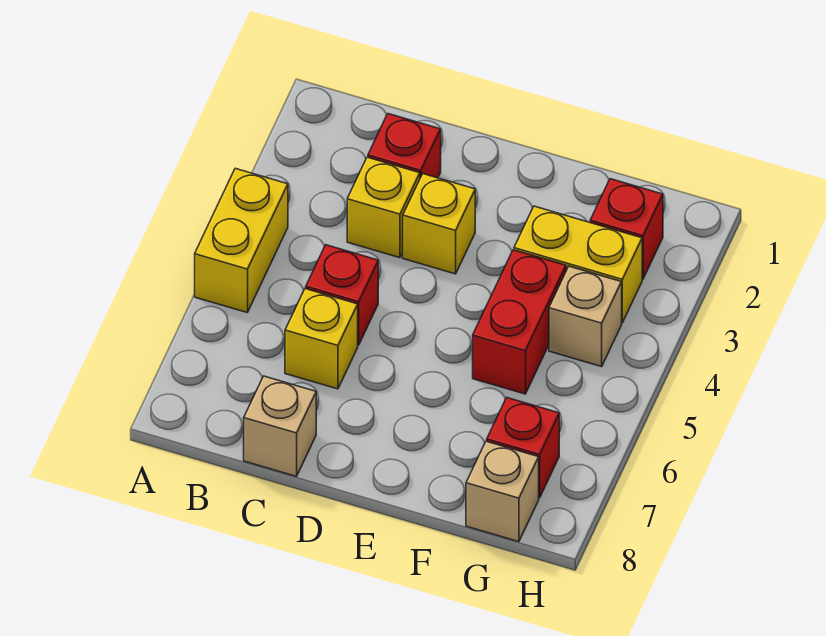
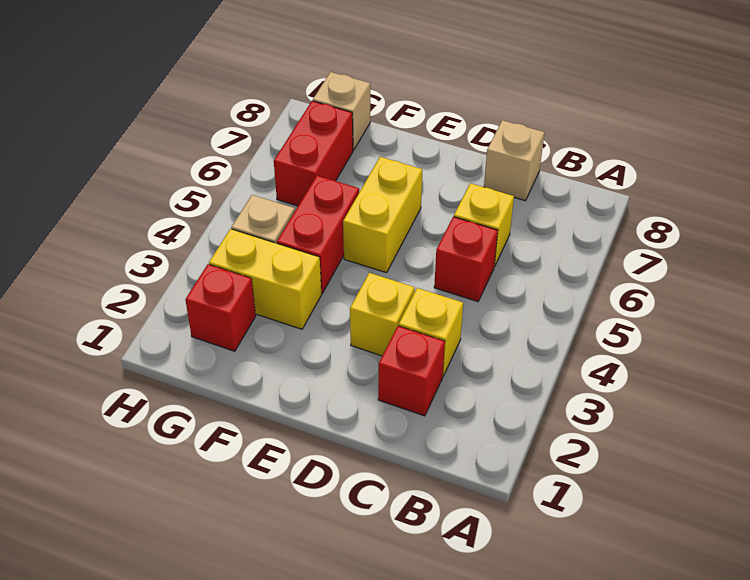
yellow brick A4:A5 level 1 -> yellow brick E5:E6 level 1
red brick G7 level 1 -> red brick G6:G7 level 1

